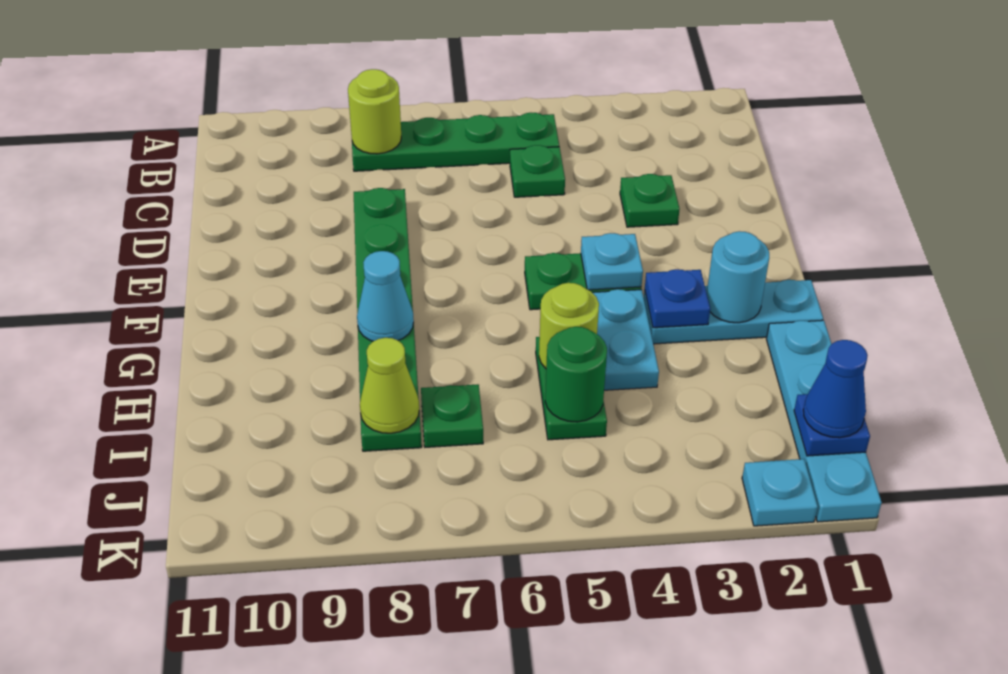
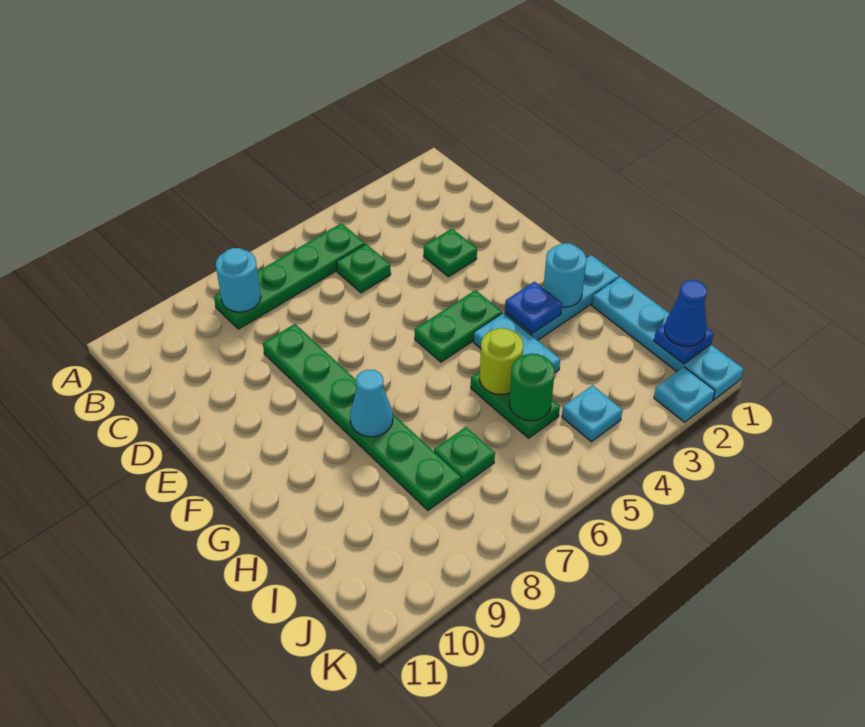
lime round brick B8 level 2 -> cyan round brick B8 level 2
cyan plate F4 level 2 -> cyan plate J4 level 1
lime cone I8 level 2 -> none

